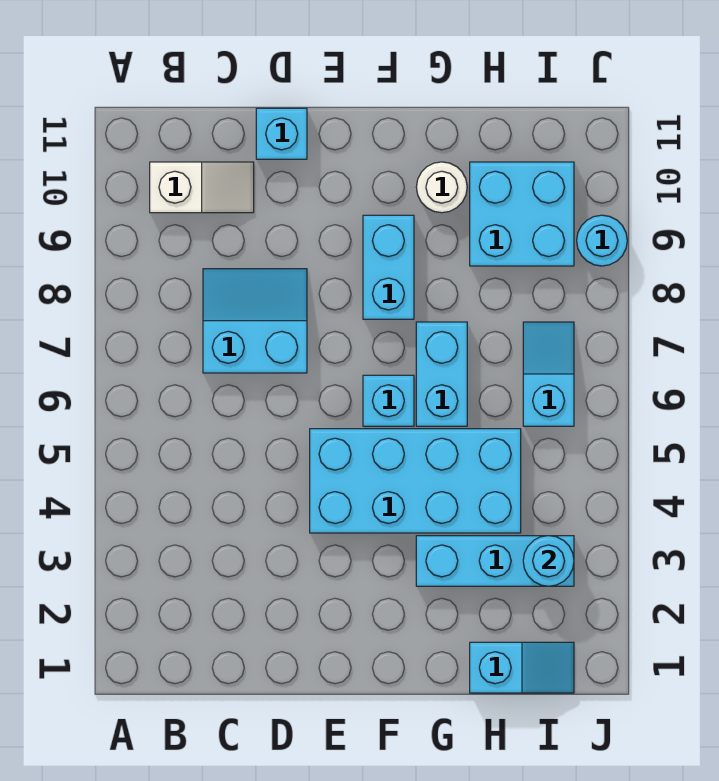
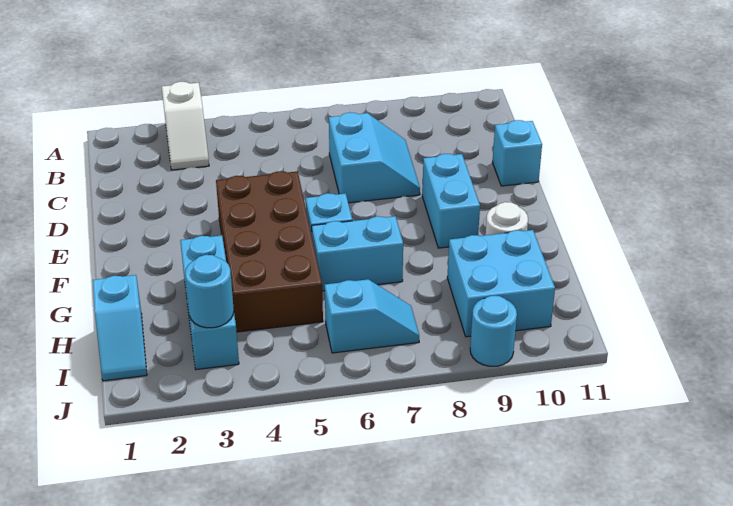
white slope B10:C10 level 1 top B -> white slope A3:B3 level 1 top A
cyan brick E4:H5 level 1 -> brown brick E4:H5 level 1
cyan brick F8:F9 level 1 -> cyan brick E9:F9 level 1

